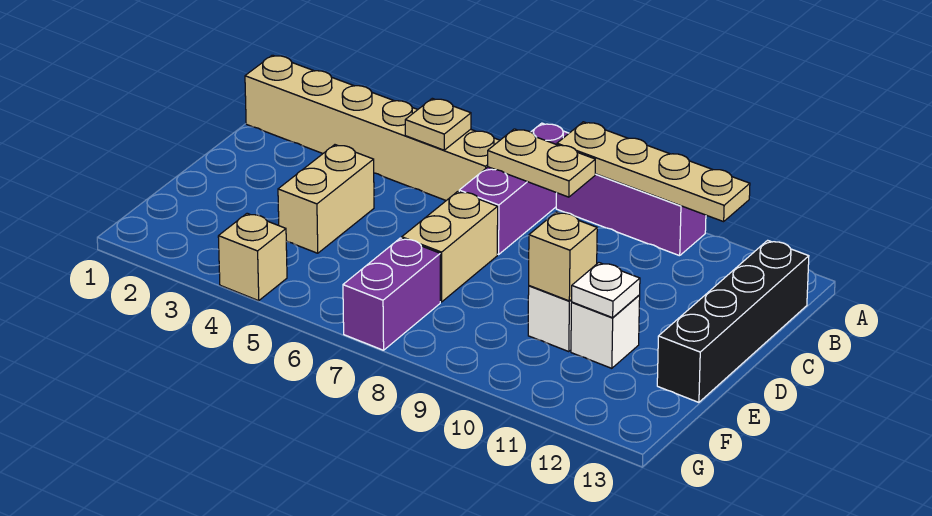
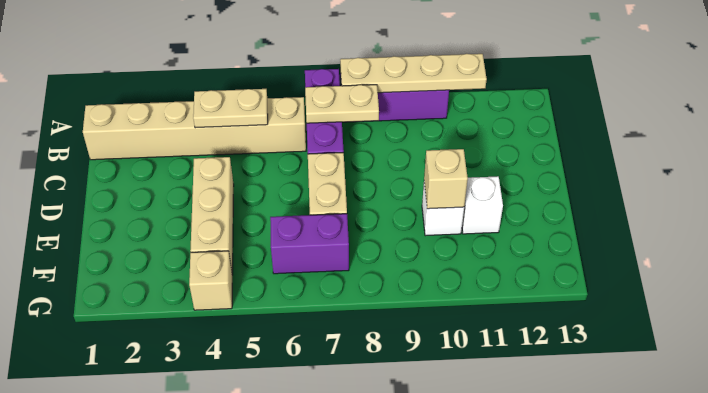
tan plate B5 level 2 -> tan plate B4:B5 level 2
black brick B13:E13 level 1 -> none
tan brick D4:E4 level 1 -> tan brick D4:F4 level 1
white plate E11 level 2 -> none
purple brick F7:G7 level 1 -> purple brick F6:F7 level 1

